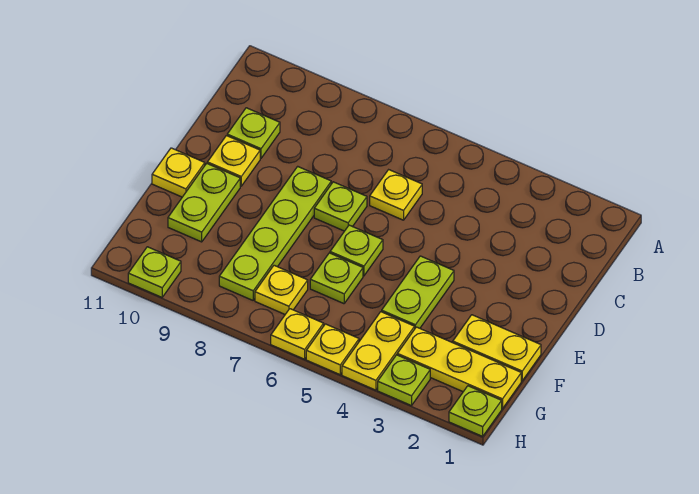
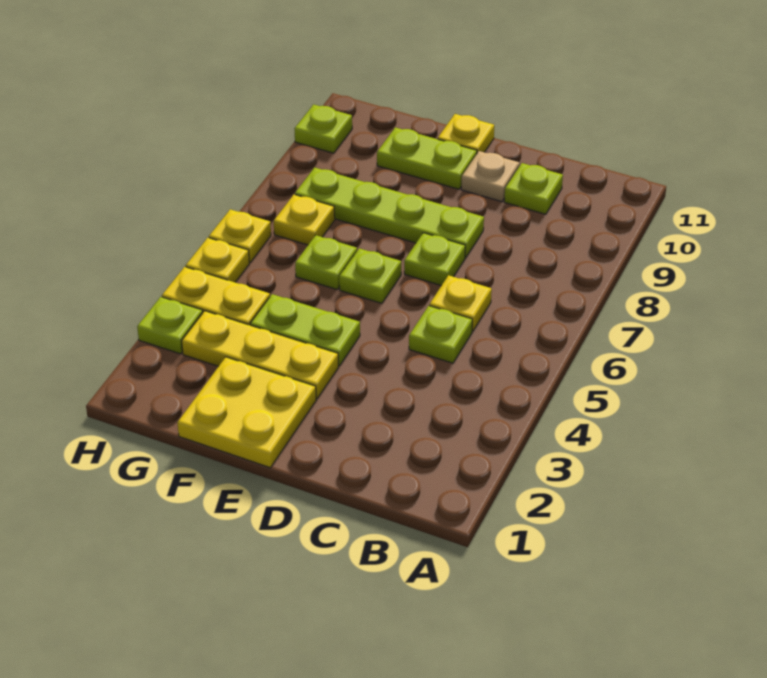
yellow plate D10 level 1 -> tan plate D10 level 1
yellow plate F1:F2 level 1 -> yellow plate E1:F2 level 1
yellow plate G1:G3 level 1 -> yellow plate E3:G3 level 1
lime plate H1 level 1 -> lime plate C5 level 1

